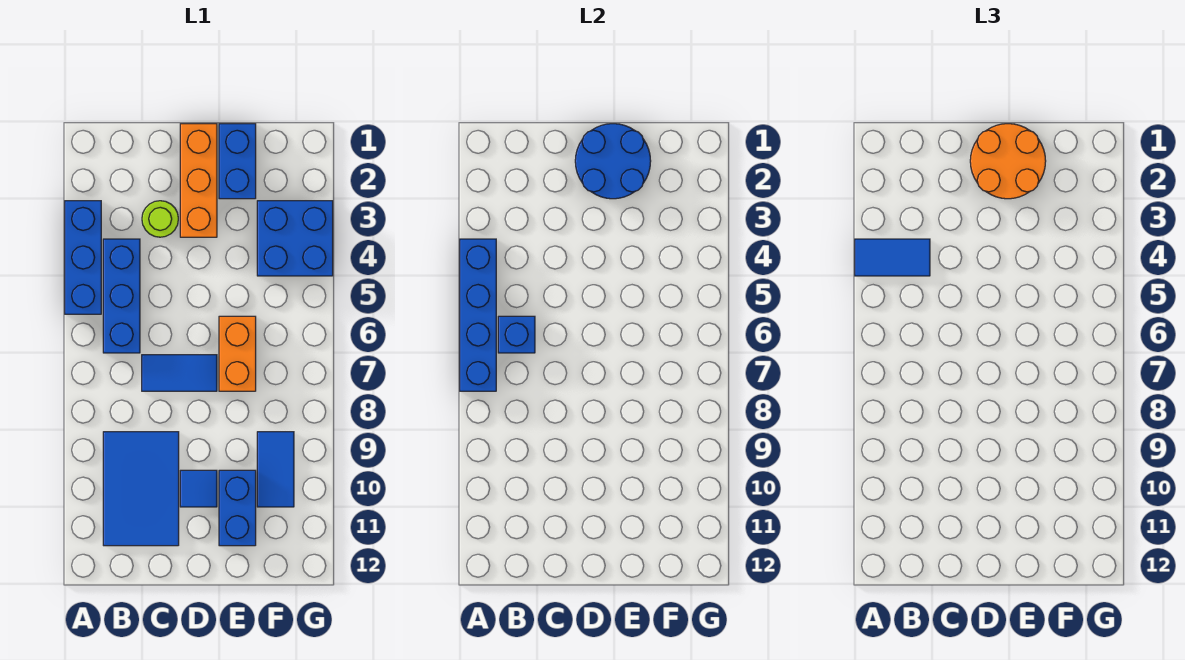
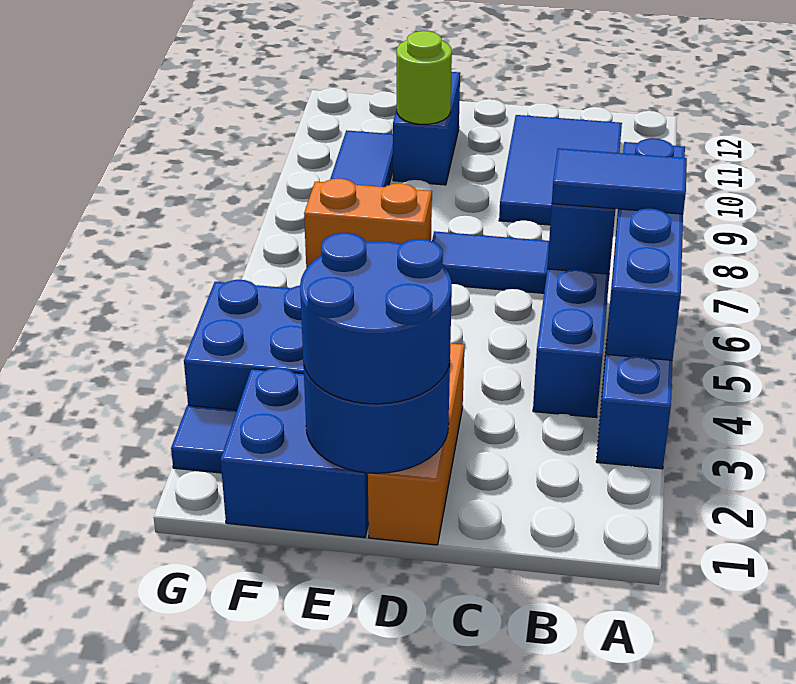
blue tile A4:B4 level 3 -> blue tile A6:B6 level 3
lime round brick C3 level 1 -> lime round brick E10 level 2
orange round brick D1:E2 level 3 -> blue round brick D1:E2 level 3
blue tile D10 level 1 -> blue tile G2 level 1
blue brick E1:E2 level 1 -> blue brick E1:F2 level 1
orange brick E6:E7 level 1 -> orange brick E7:F7 level 1

